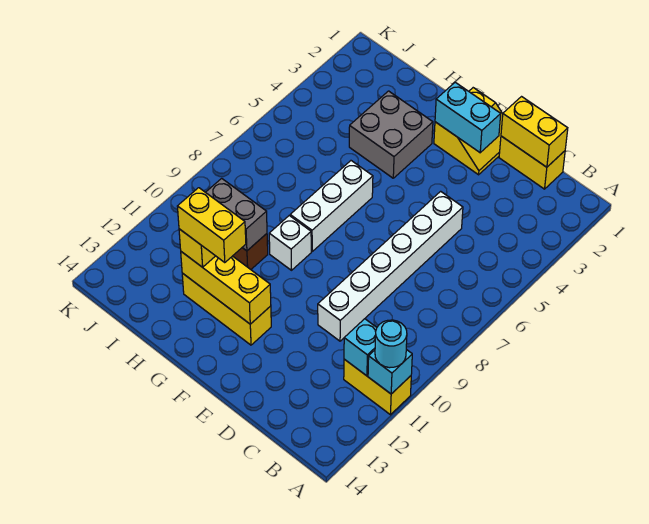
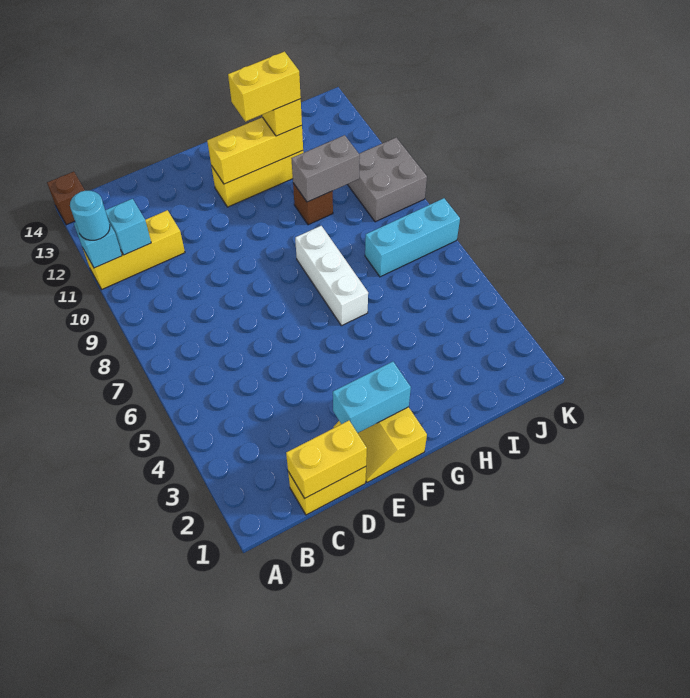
yellow brick A11:B11 level 1 -> yellow brick A11:C11 level 1
none -> brown brick A14 level 1
white brick D5:D10 level 1 -> none
grey brick G3:H4 level 1 -> grey brick J9:K10 level 1
white brick G9 level 1 -> none
none -> cyan brick I7:K7 level 1

